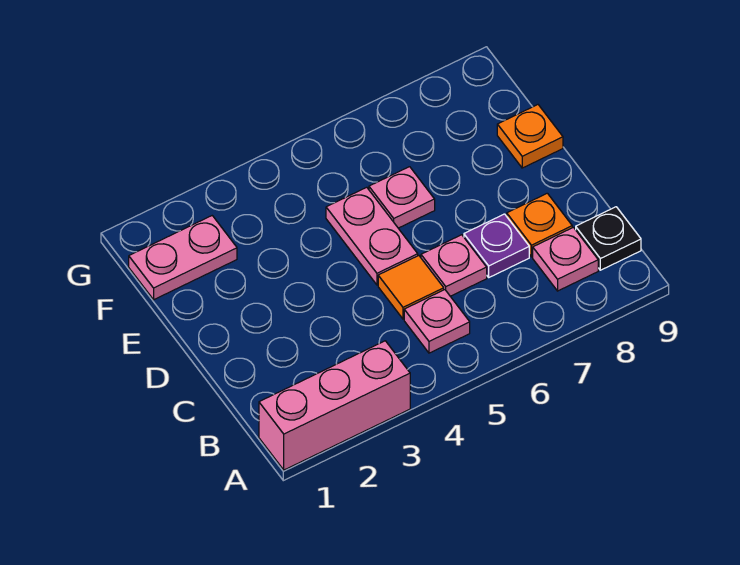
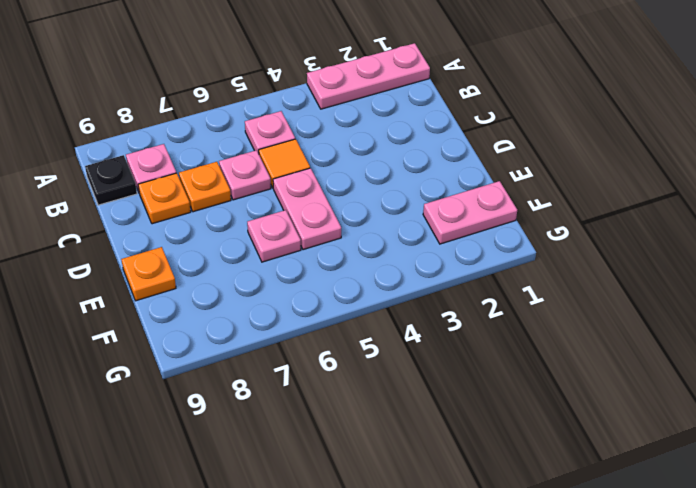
pink brick A1:A3 level 1 -> pink plate A1:A3 level 1
purple plate C7 level 1 -> orange plate C7 level 1

